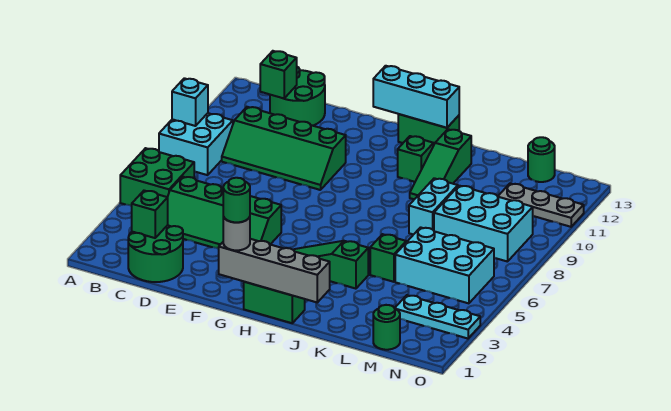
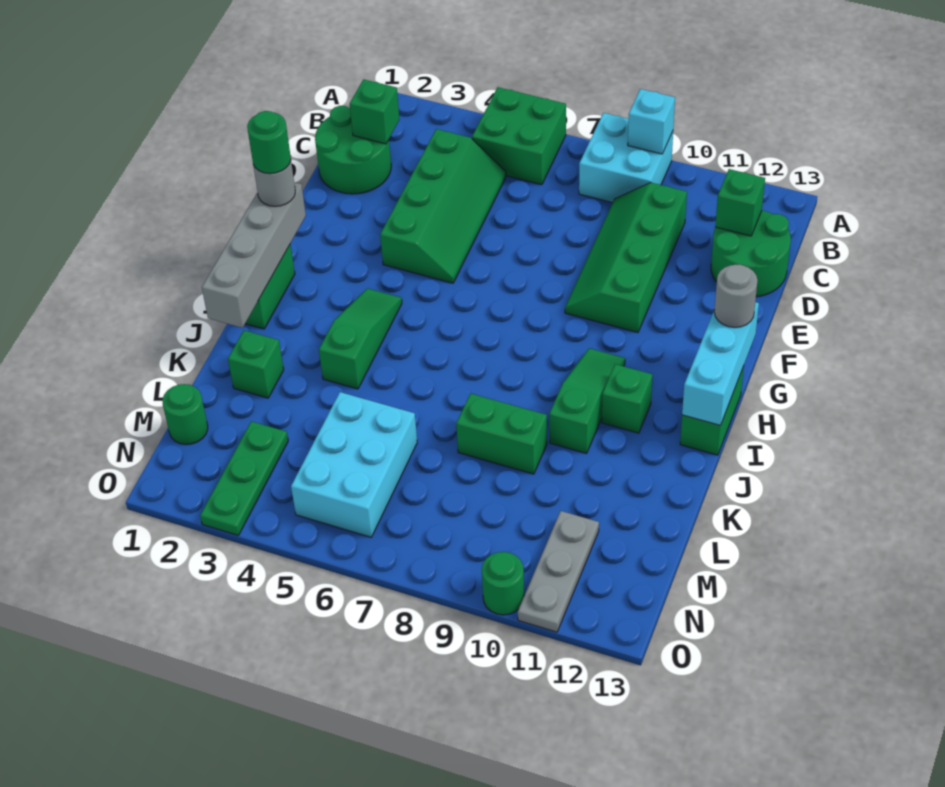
green slope C4:F5 level 1 top 5 -> green slope C4:F5 level 1 top 4
none -> grey round brick G13 level 3
green slope J10:J12 level 1 top 12 -> green slope H10:J10 level 1 top J
green brick K5 level 1 -> green brick K2 level 1
cyan brick K8:K9 level 1 -> green brick K8:K9 level 1
cyan brick L8:N9 level 1 -> none
cyan plate M3:O3 level 1 -> green plate M3:O3 level 1
green round brick M13 level 1 -> green round brick O10 level 1

